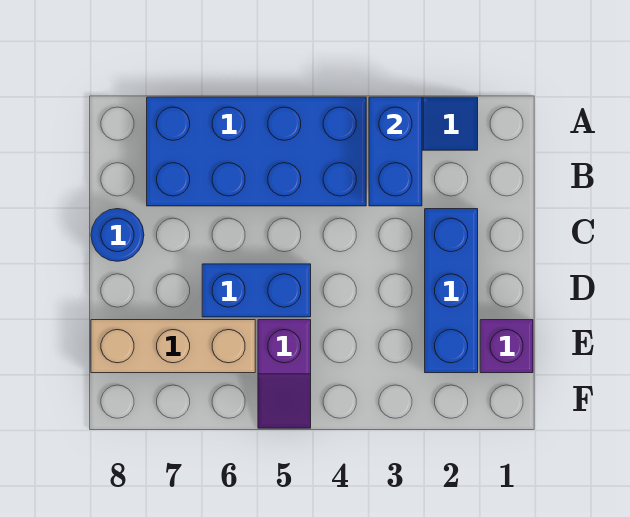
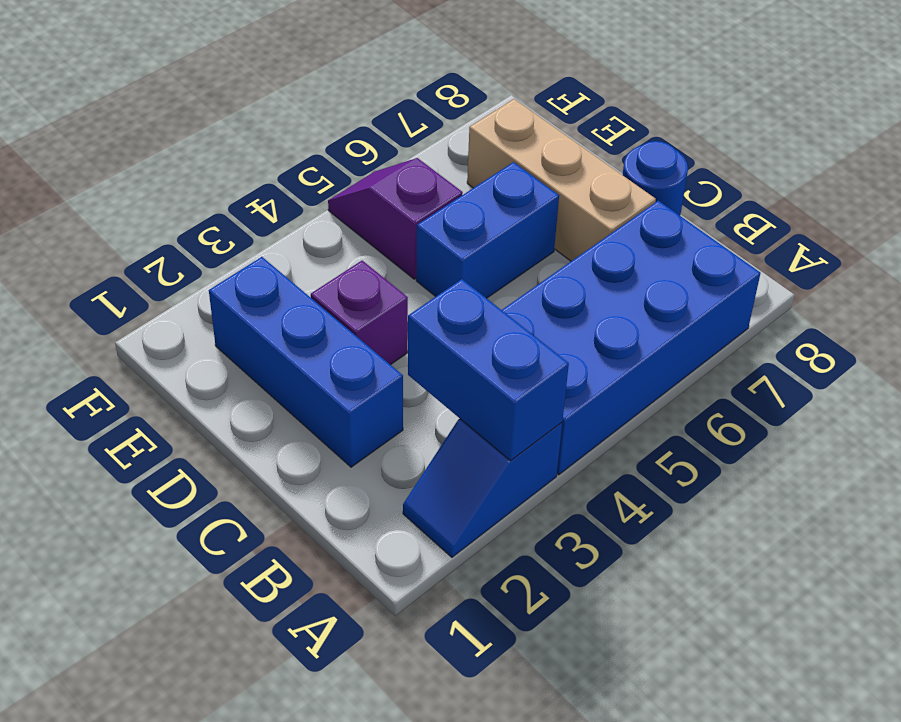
purple brick E1 level 1 -> purple brick D3 level 1
tan brick E6:E8 level 1 -> tan brick C7:E7 level 1

